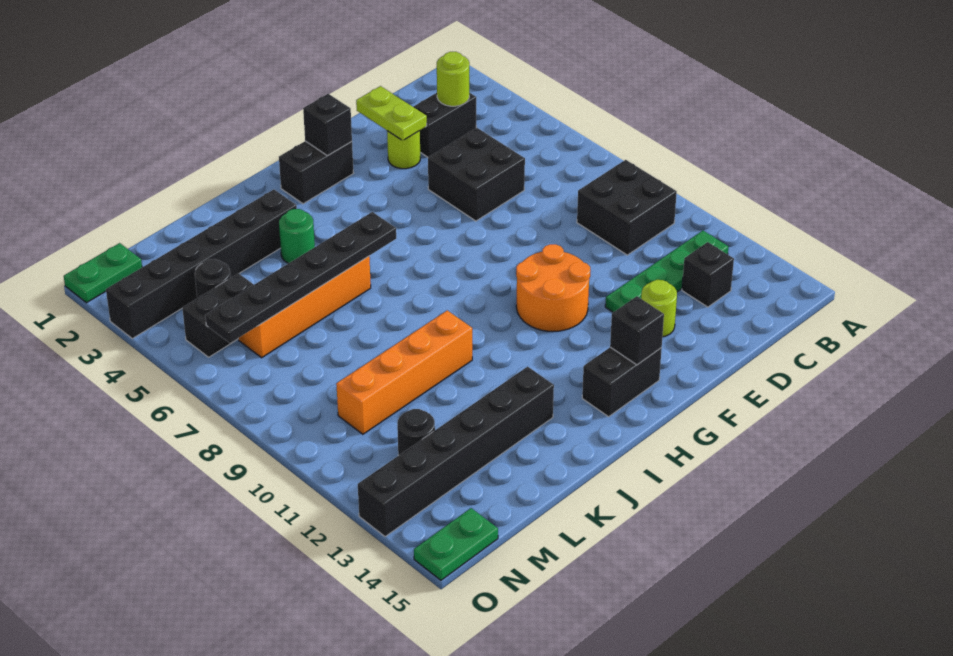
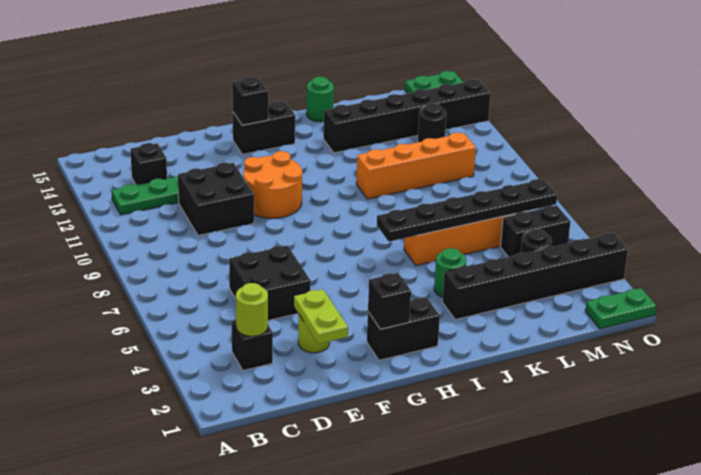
black brick B9:C10 level 1 -> black brick D10:E11 level 1
black brick C3:D3 level 1 -> black brick C3 level 1
lime round brick E13 level 1 -> none
none -> green round brick J15 level 1

